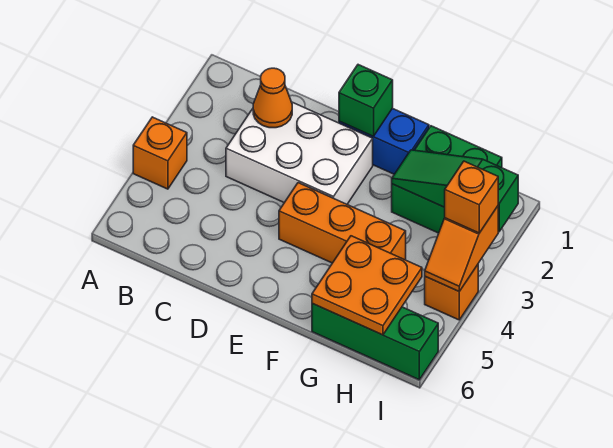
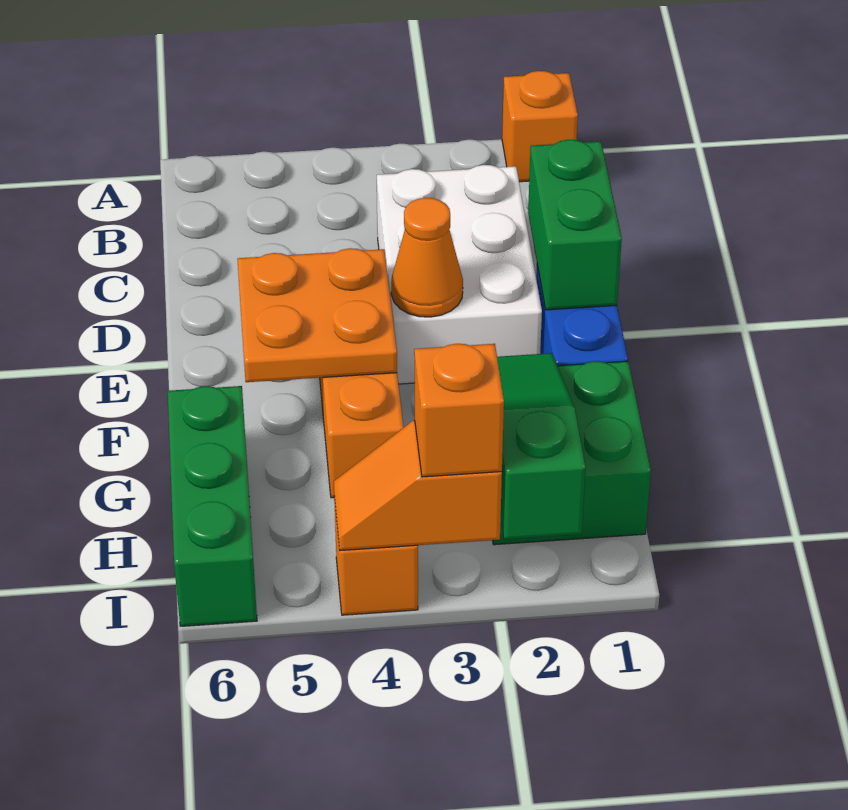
orange brick A4 level 1 -> orange brick A1 level 1
orange cone C2 level 2 -> orange cone E3 level 2
green brick E1 level 2 -> green brick D1:E1 level 2
orange plate G5:H6 level 2 -> orange plate E4:F5 level 2

